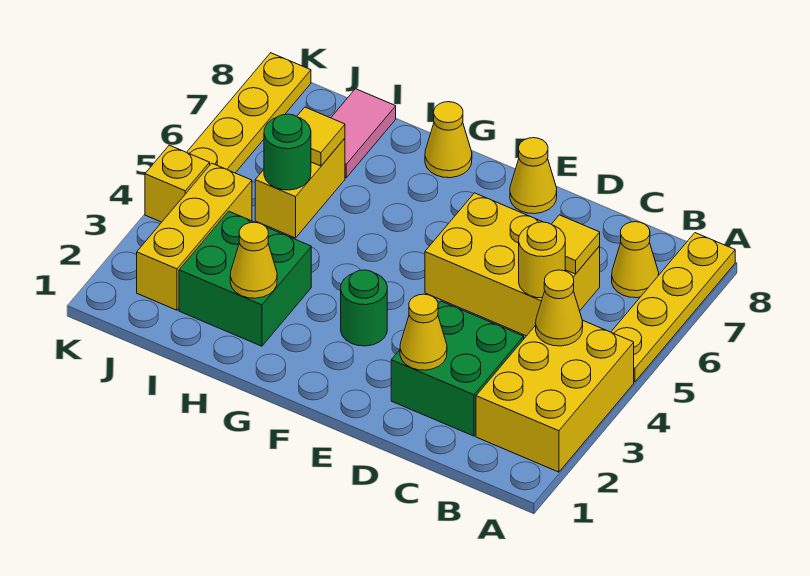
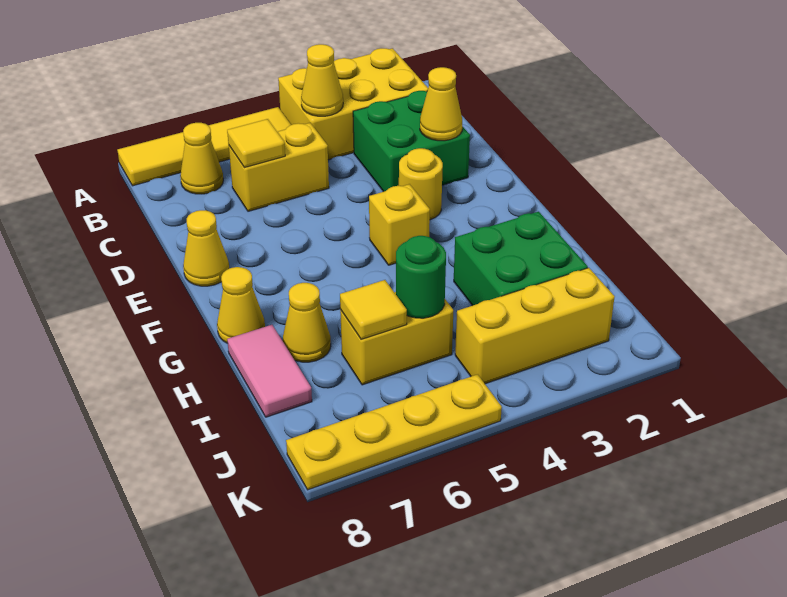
yellow plate A5:A8 level 1 -> yellow tile A5:A8 level 1
yellow brick C5:E6 level 1 -> yellow brick C5:C6 level 1
yellow round brick C5 level 2 -> yellow round brick E3 level 1
green round brick F3 level 1 -> none
yellow cone H2 level 2 -> yellow cone H7 level 1
pink tile I7:I8 level 1 -> pink tile H8:I8 level 1
yellow brick K4 level 1 -> yellow brick F4 level 1

